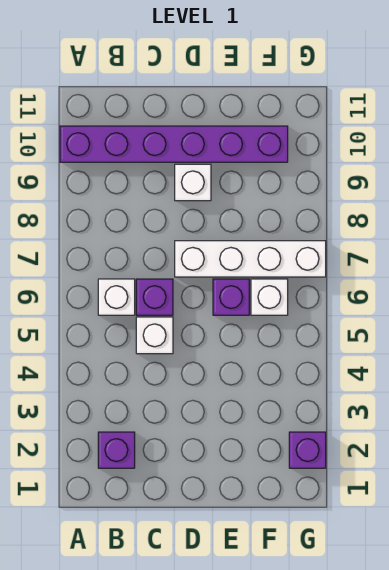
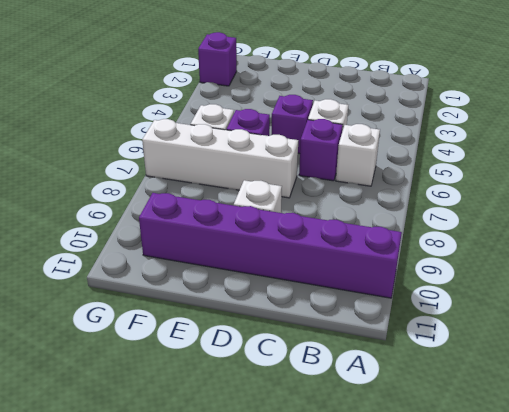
purple brick B2 level 1 -> purple brick D5 level 1

